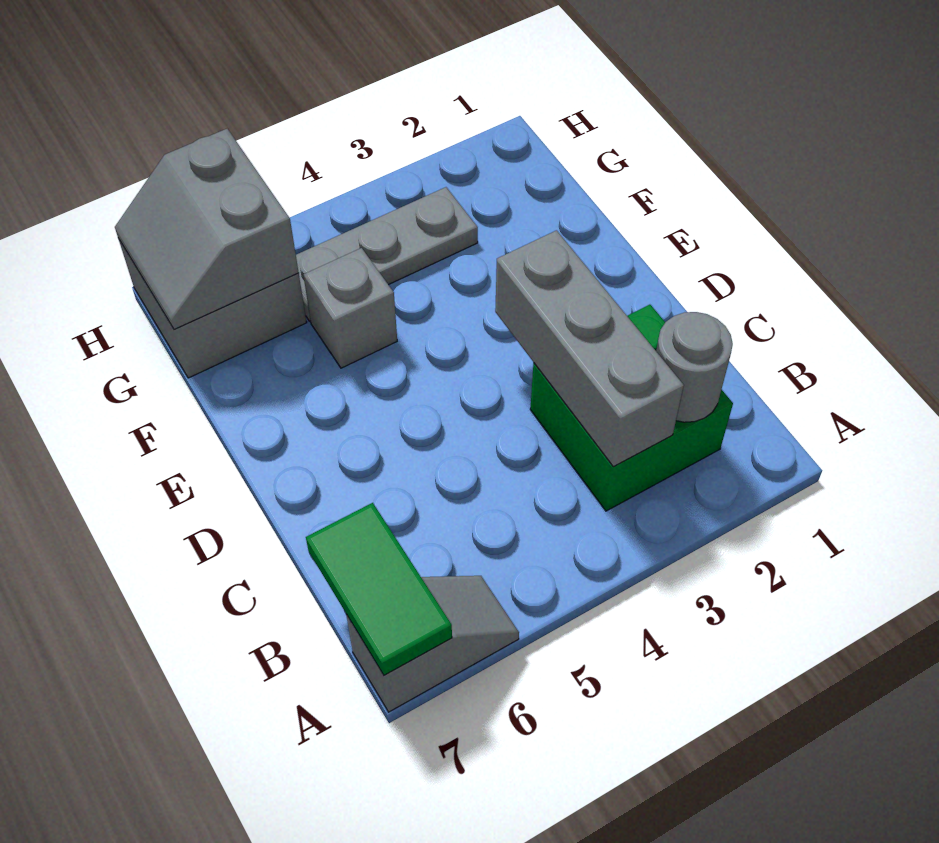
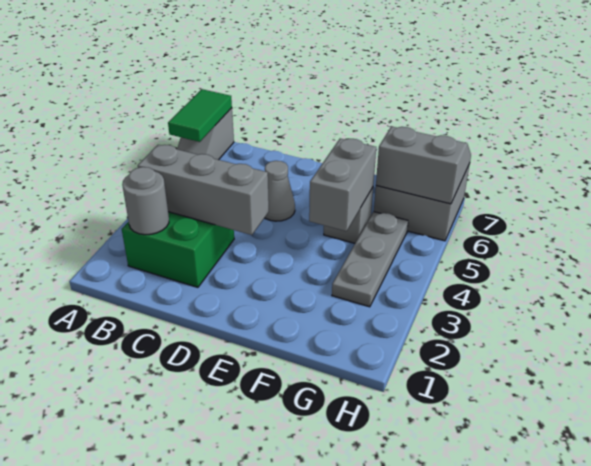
green tile A7:B7 level 2 -> green tile A6:A7 level 2
none -> grey cone D5 level 1
none -> grey brick F4:F5 level 2

